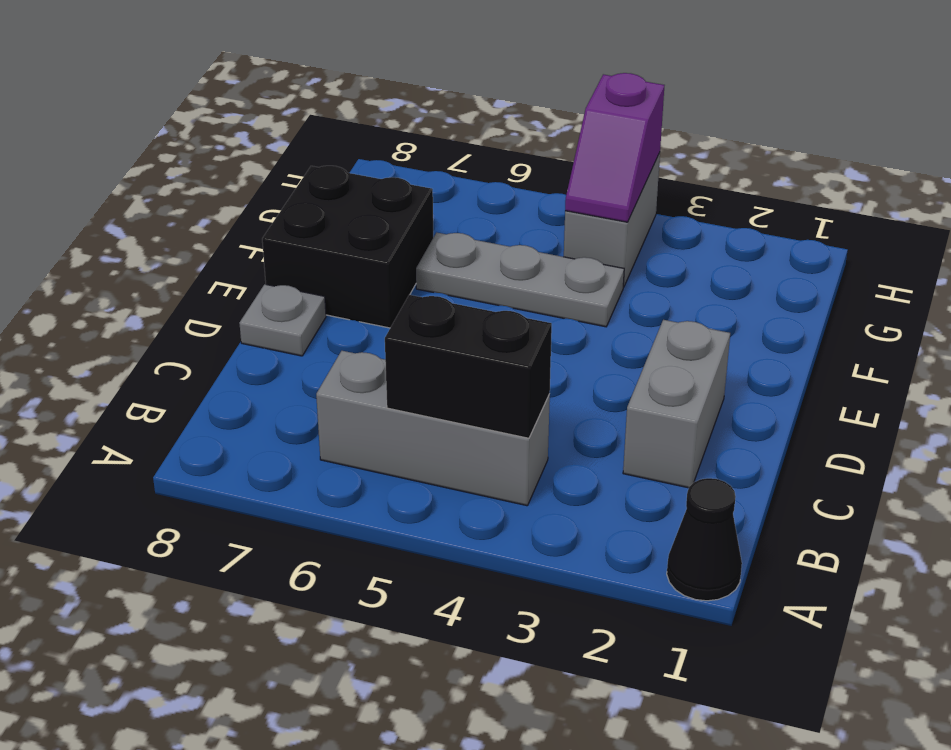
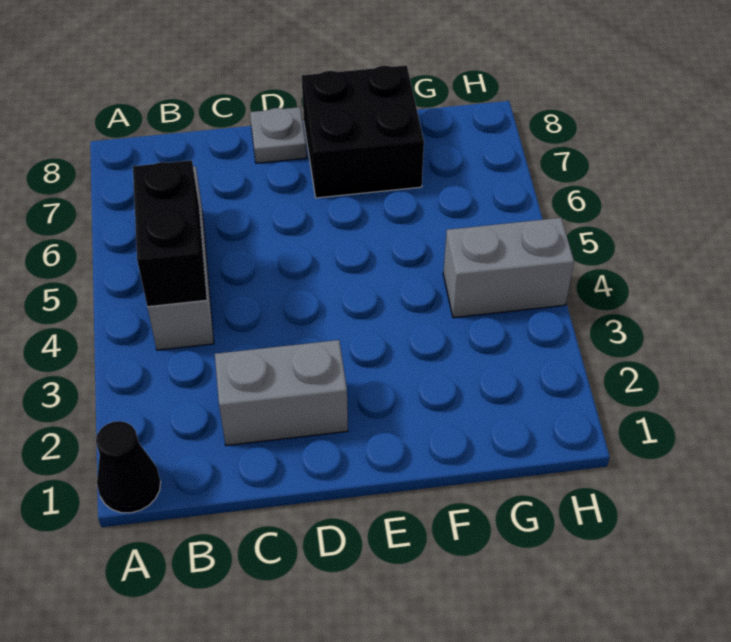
grey plate F4:F6 level 1 -> none
purple slope G4:H4 level 2 top H -> none

